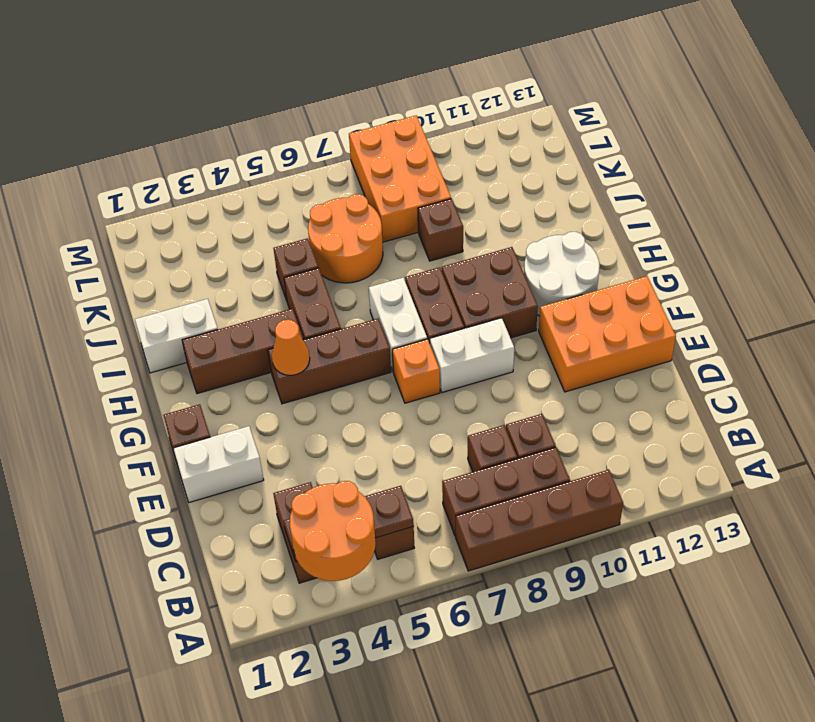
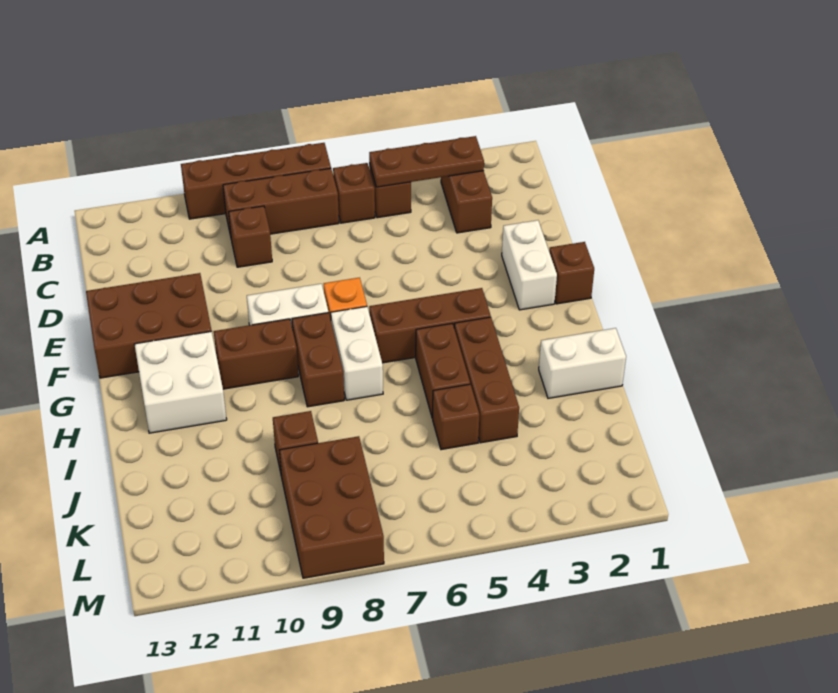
orange round brick A3:B4 level 3 -> none
brown brick C8 level 1 -> brown brick B6 level 1
white brick E1:E2 level 1 -> white brick E2:F2 level 1
orange brick E11:F13 level 1 -> brown brick E11:F13 level 1
orange cone G4 level 2 -> none
brown brick G9:H10 level 1 -> brown brick G9:G10 level 1
white round brick G11:H12 level 1 -> white brick G11:H12 level 1
brown brick H2:H4 level 1 -> brown brick H4:J4 level 1
orange round brick J6:K7 level 1 -> none
orange brick K8:M9 level 1 -> brown brick K8:M9 level 1

